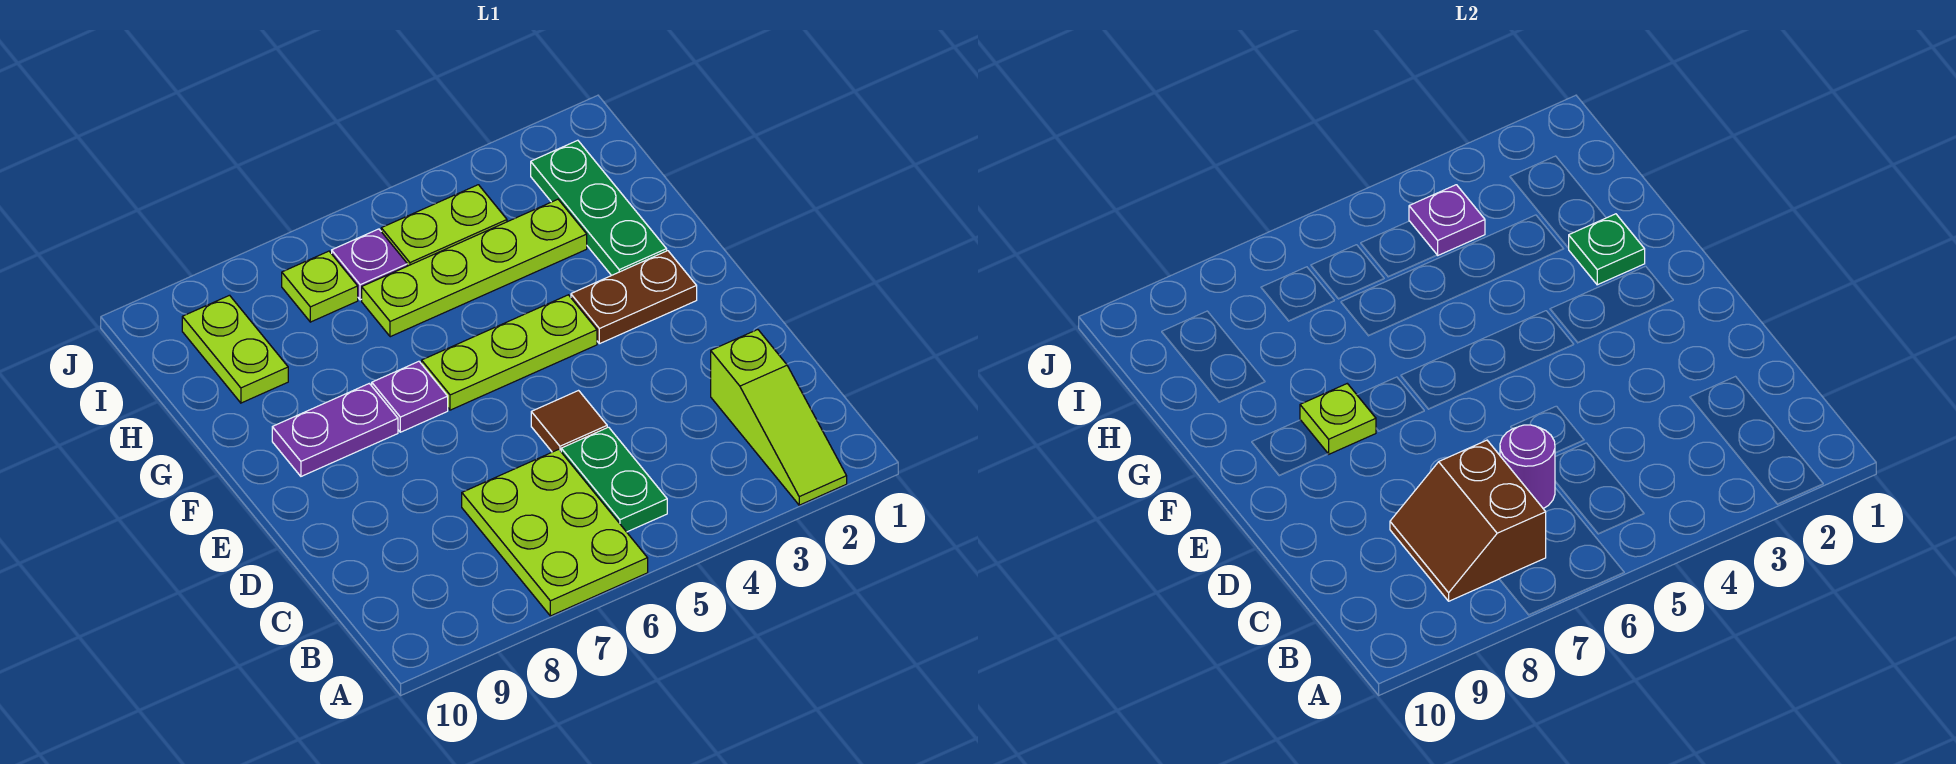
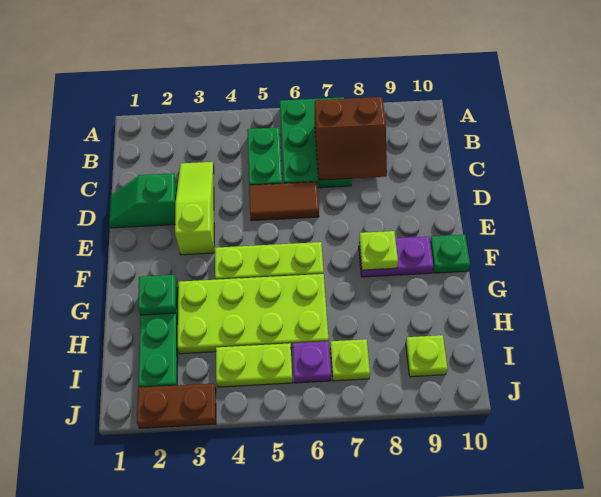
lime slope A2:C2 level 1 top C -> lime slope C3:E3 level 1 top E
lime plate A6:C7 level 1 -> green plate A6:C7 level 1
brown slope B7:C8 level 2 top 7 -> brown slope B7:C8 level 2 top B
purple round brick C6 level 2 -> none
none -> green slope D1:D2 level 1 top 2
brown tile D5 level 1 -> brown tile D5:D6 level 1
brown plate F2:F3 level 1 -> brown plate J2:J3 level 1
purple plate F7 level 1 -> none
none -> green plate F10 level 1
lime plate H3:H6 level 1 -> lime plate G3:H6 level 1
lime plate H9:I9 level 1 -> lime plate I9 level 1
purple plate I4 level 2 -> none

